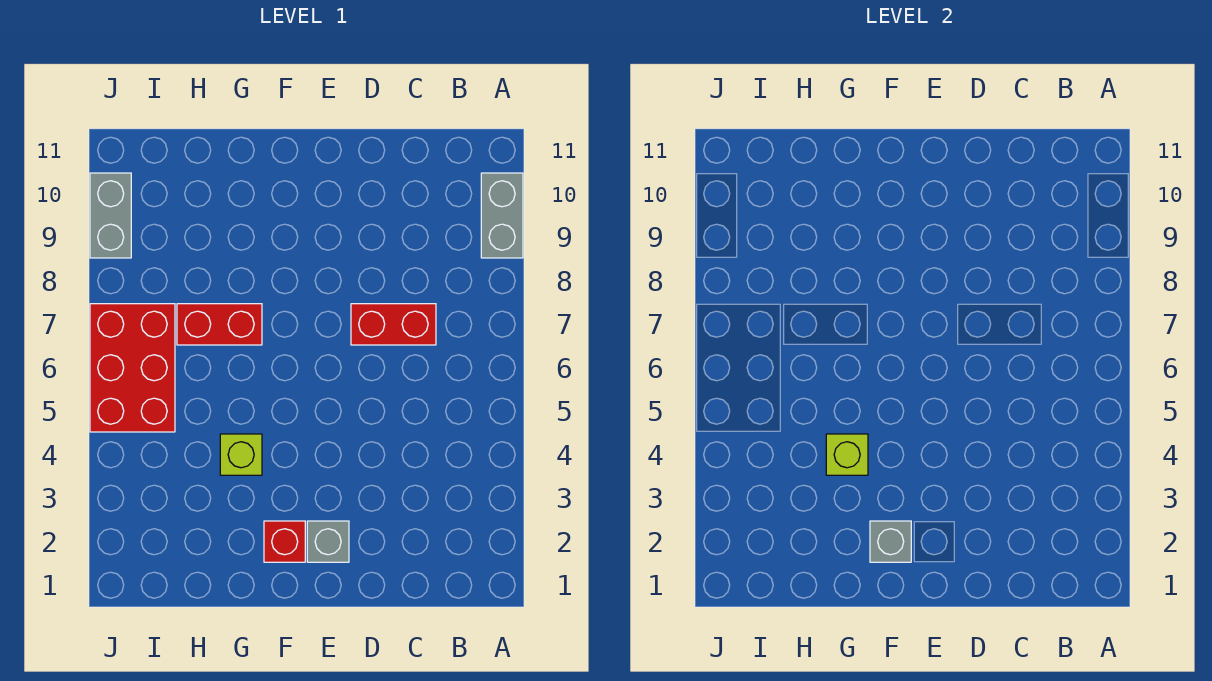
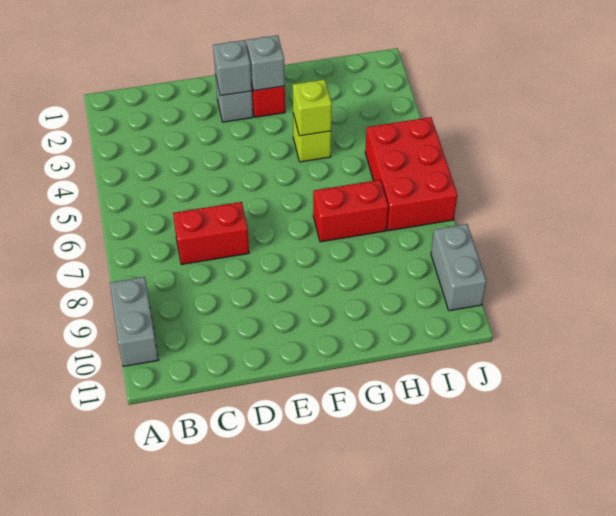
none -> grey brick E2 level 2

